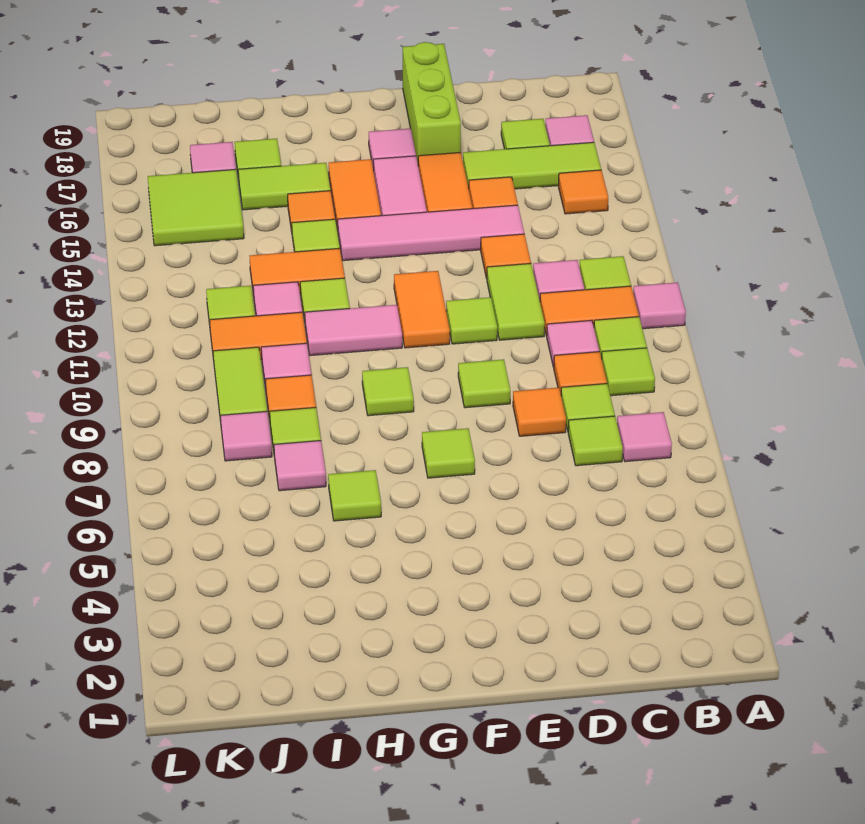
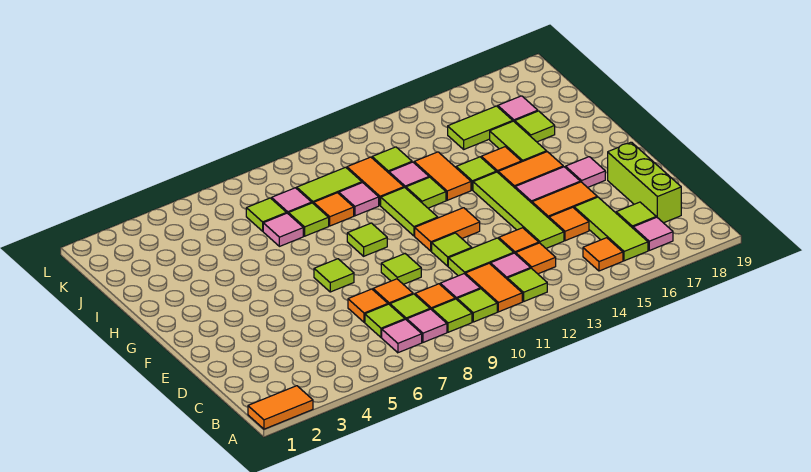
none -> orange tile A1:A2 level 1
pink tile A11 level 1 -> pink tile B8 level 1
none -> orange tile C13 level 1
none -> orange tile D7 level 1
pink tile D14:G14 level 1 -> lime tile D14:G14 level 1
lime brick E17:E19 level 1 -> lime brick C18:E18 level 1
pink tile G11:H11 level 1 -> lime tile G11:H11 level 1
lime tile H6 level 1 -> lime tile J7 level 1
lime tile J15:K16 level 1 -> lime tile J15:J16 level 1

